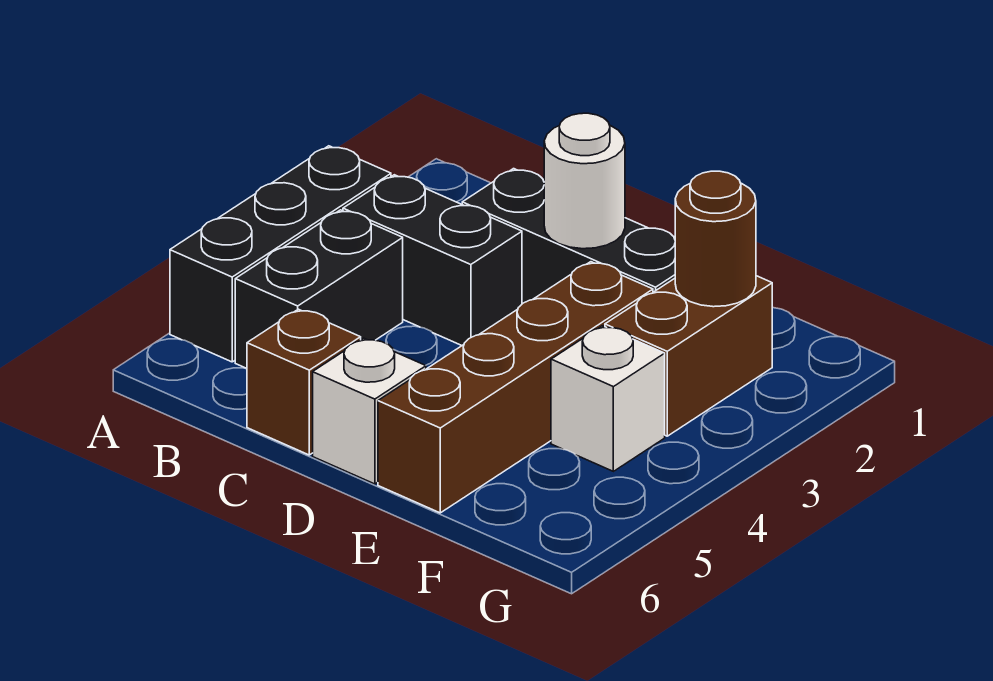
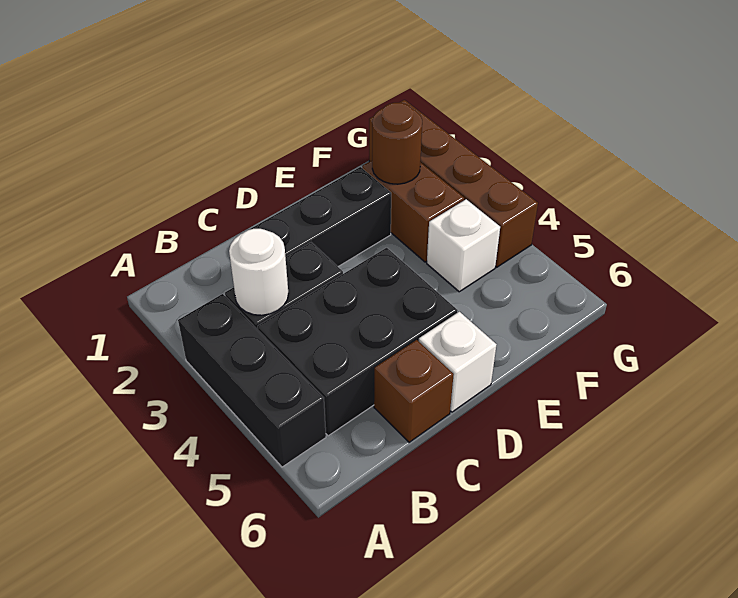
black brick B4:B5 level 1 -> black brick B4:D5 level 1
white round brick D2 level 2 -> white round brick B3 level 2
brown brick E3:E6 level 1 -> brown brick G1:G4 level 1

